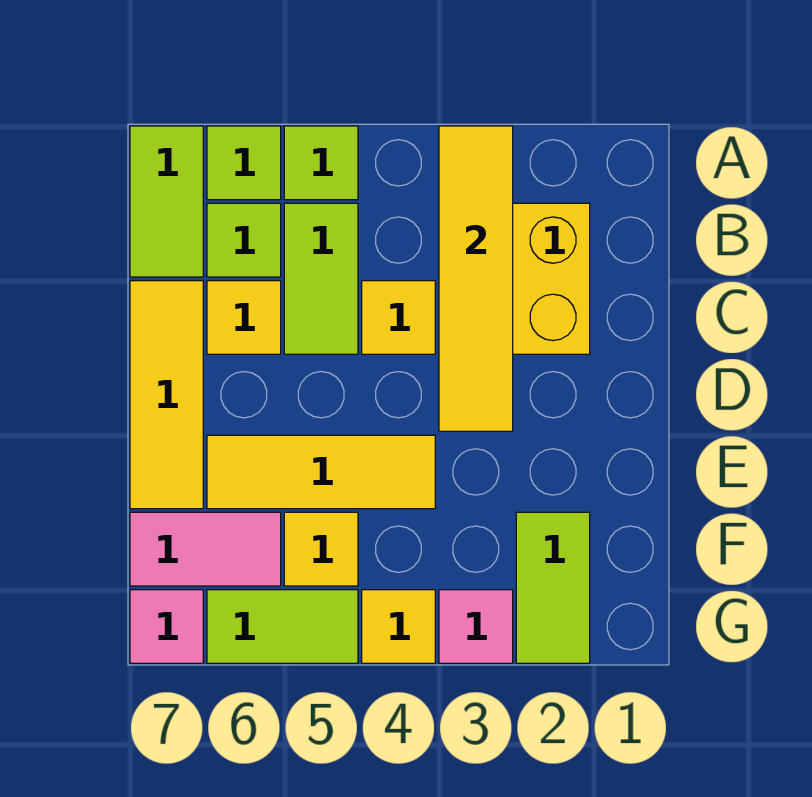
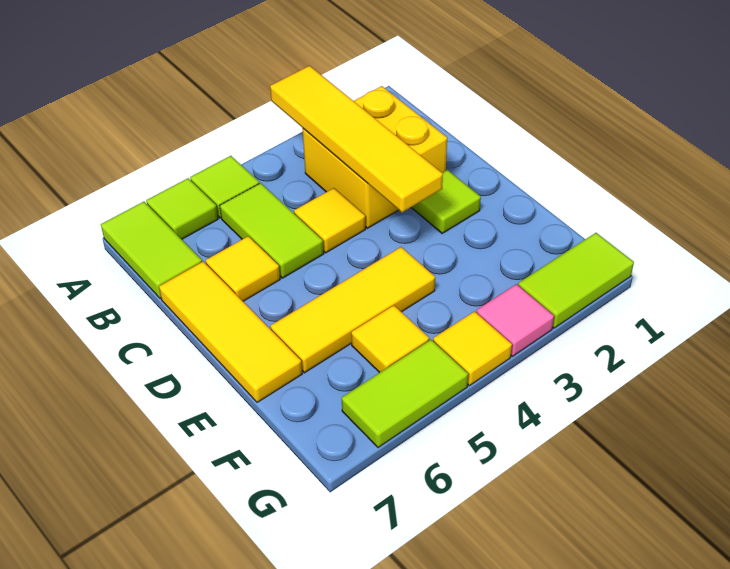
lime tile B6 level 1 -> lime tile D2 level 1
lime tile F2:G2 level 1 -> lime tile G1:G2 level 1
pink tile F6:F7 level 1 -> none
pink tile G7 level 1 -> none

